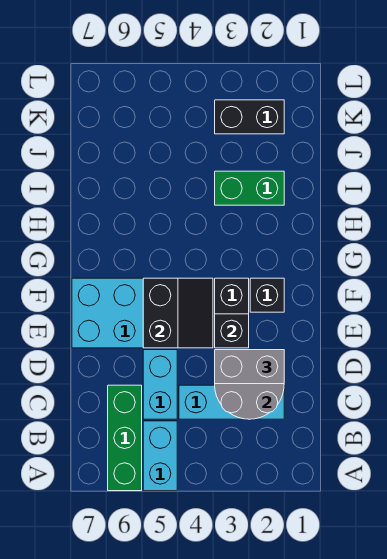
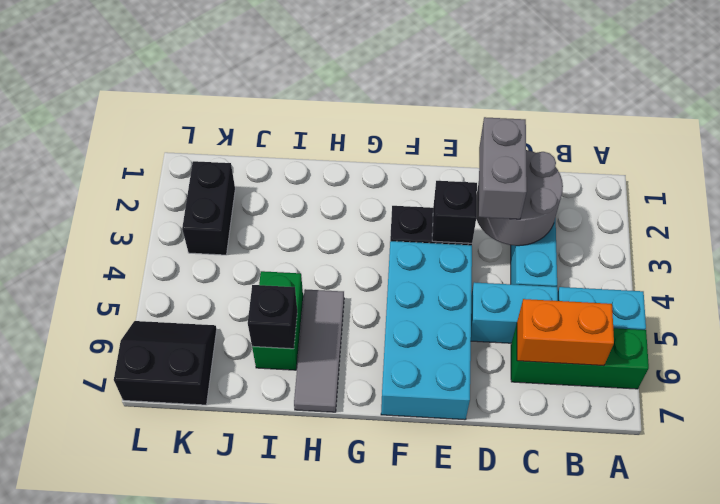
none -> orange brick B6:C6 level 2
black slope E4:F5 level 2 top 5 -> black slope K6:L7 level 1 top 7
black brick F2 level 1 -> black brick I6 level 2
none -> grey tile H5:H7 level 1
green brick I2:I3 level 1 -> green brick I5:I6 level 1

